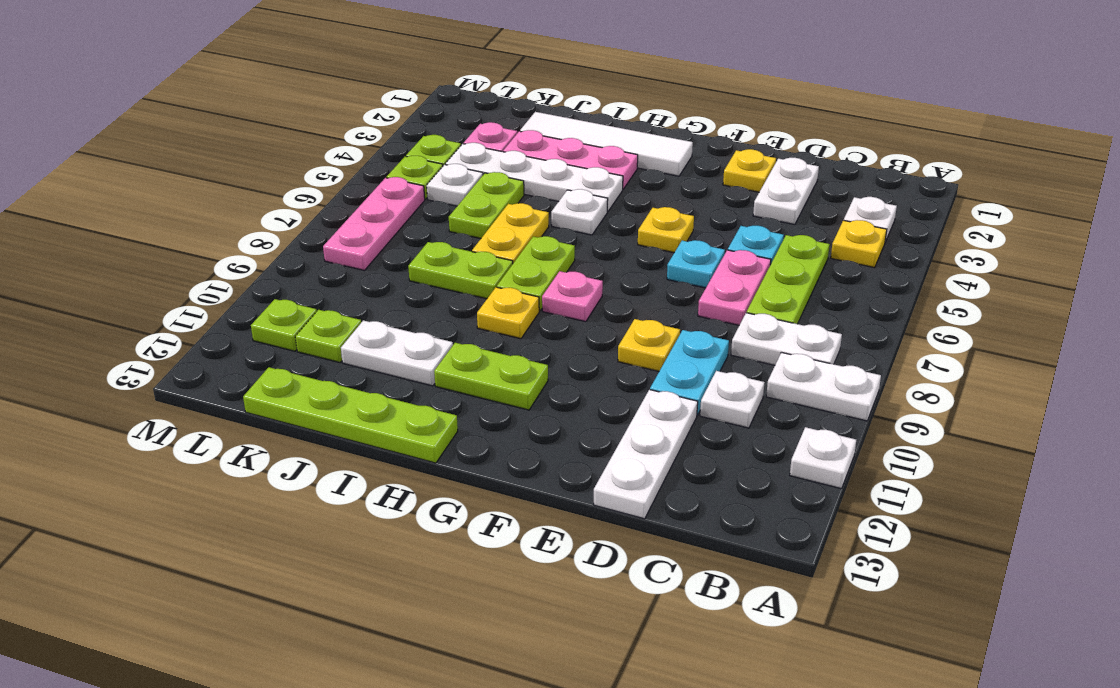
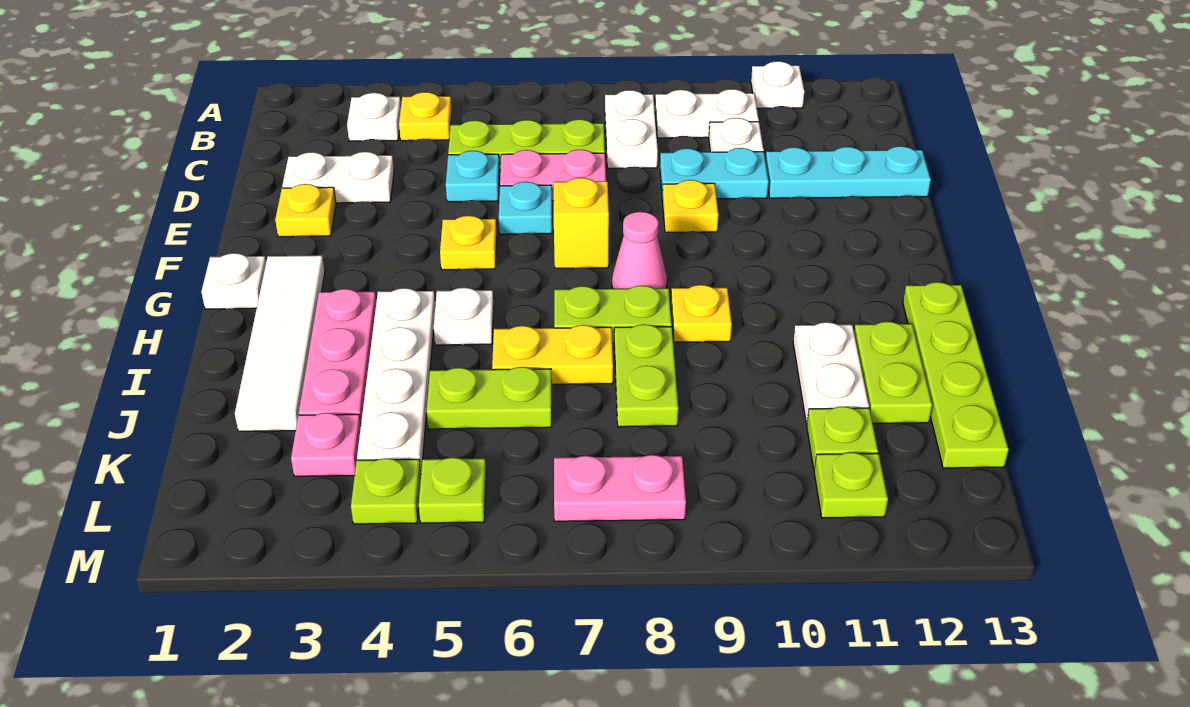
white plate A9:B9 level 1 -> white plate B9:B10 level 1
white plate D11:D13 level 1 -> cyan plate D11:D13 level 1
none -> yellow brick F7 level 1
pink plate G8 level 1 -> pink cone G8 level 1
lime plate G11:H11 level 1 -> lime plate I12:J12 level 1
white plate K5 level 1 -> white plate G1 level 1
pink plate L6:L8 level 1 -> pink plate L7:L8 level 1

